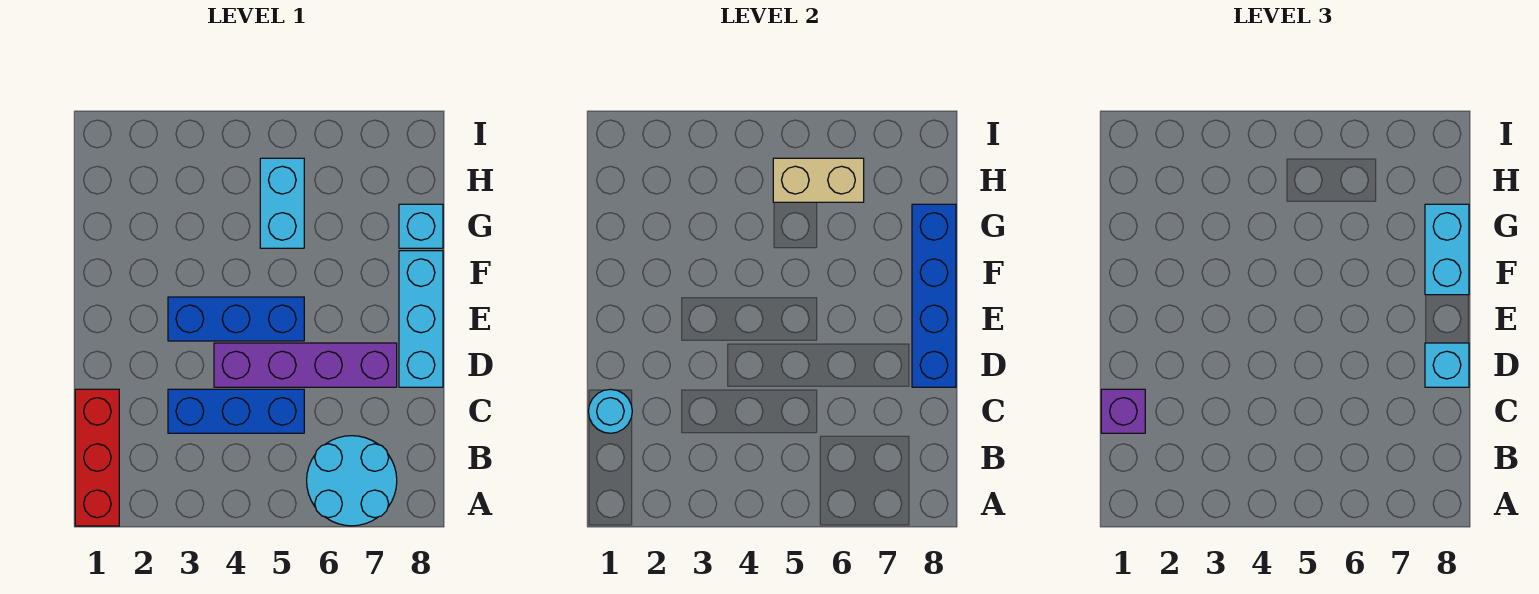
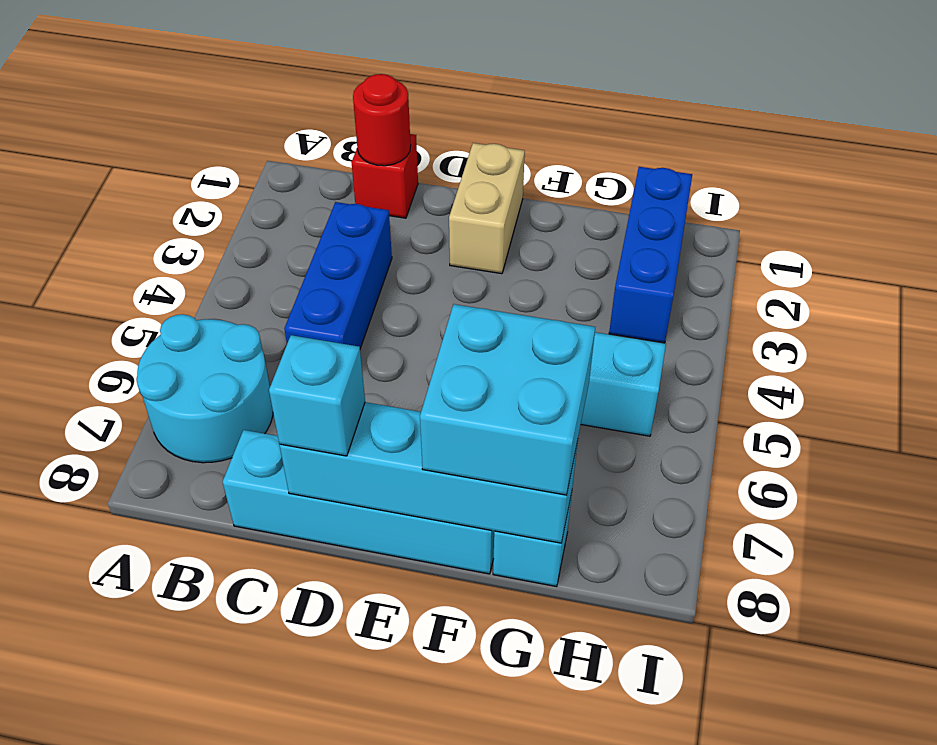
red brick A1:C1 level 1 -> red brick C1 level 1
cyan round brick C1 level 2 -> red round brick C1 level 2
purple brick C1 level 3 -> none
purple brick D4:D7 level 1 -> none
cyan brick D8:F8 level 1 -> cyan brick C8:F8 level 1
blue brick D8:G8 level 2 -> cyan brick D8:G8 level 2
blue brick E3:E5 level 1 -> blue brick H1:H3 level 1
cyan brick F8:G8 level 3 -> cyan brick F7:G8 level 3
tan brick H5:H6 level 2 -> tan brick E1:E2 level 1

